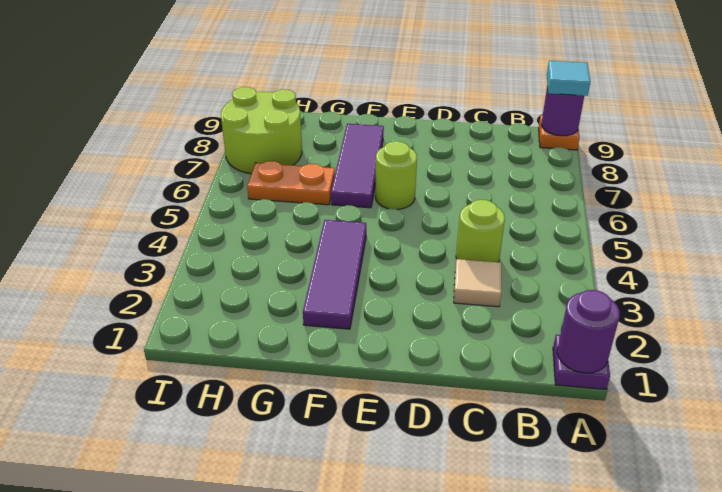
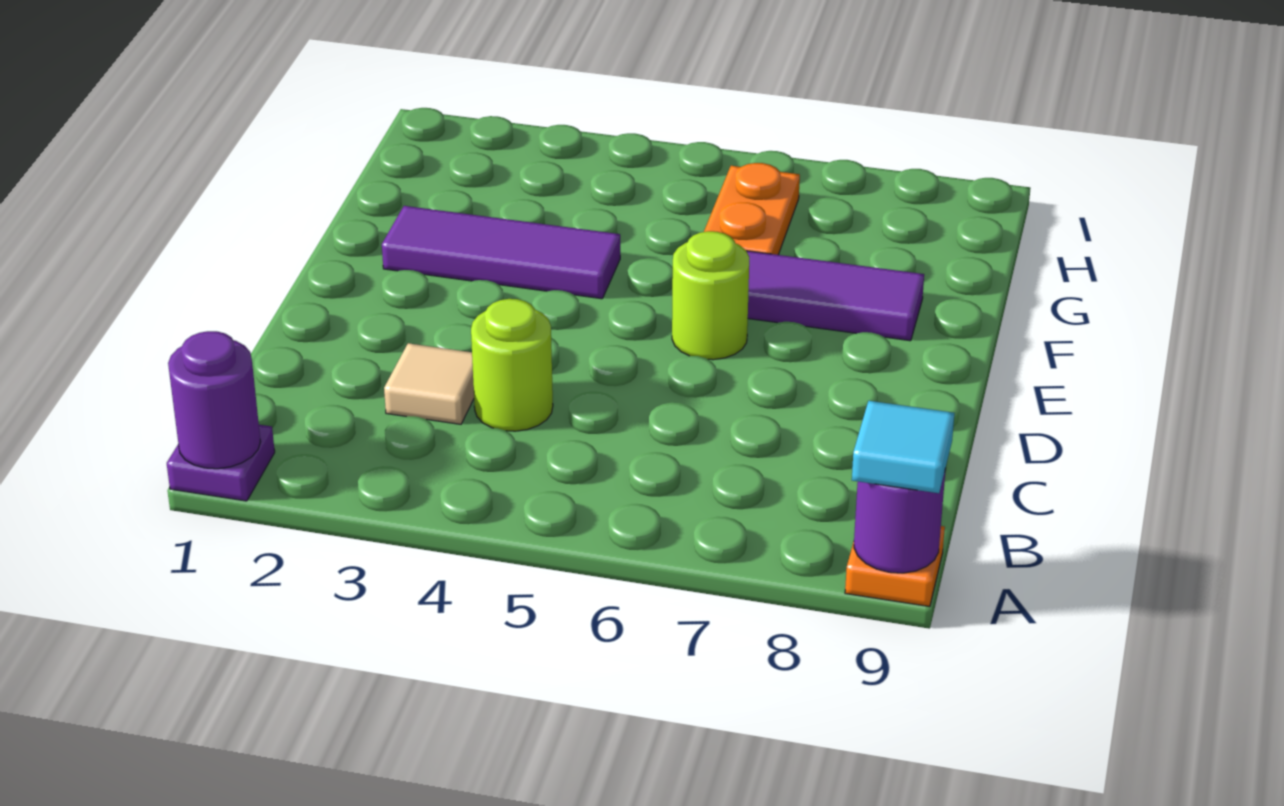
lime round brick H7:I8 level 1 -> none

